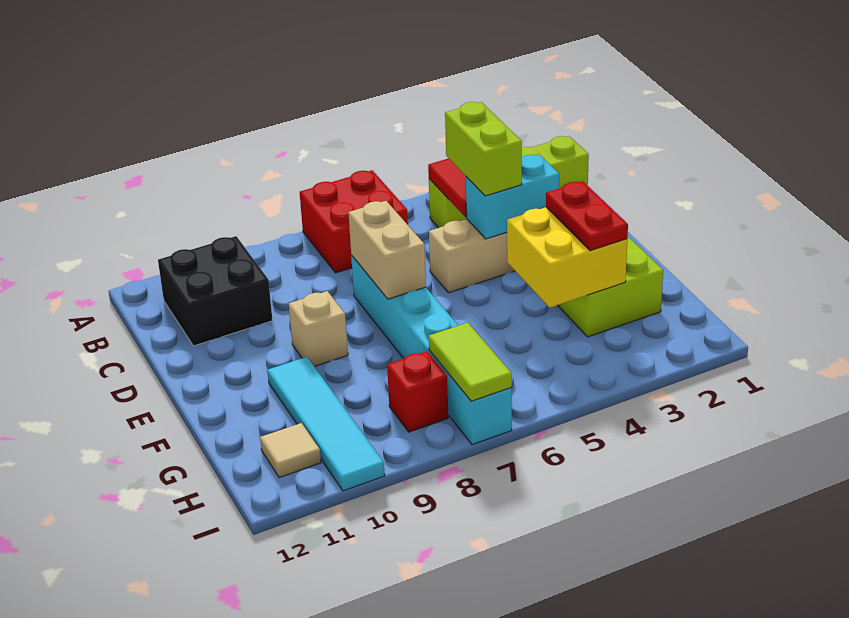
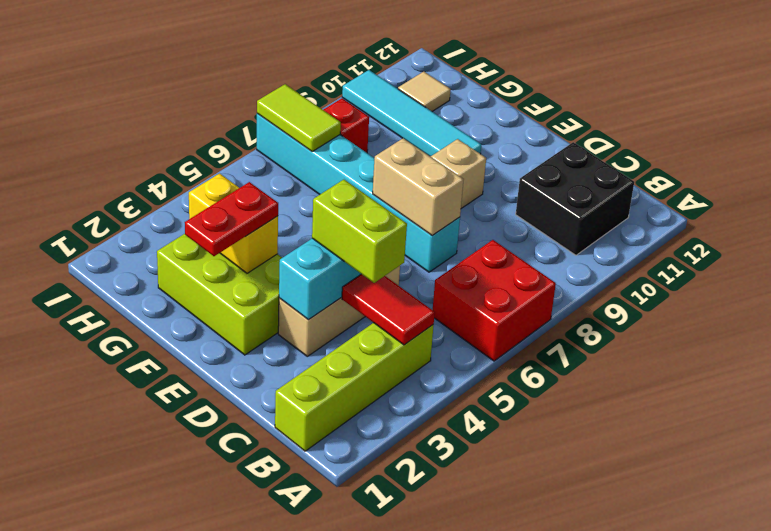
yellow brick F3:G4 level 2 -> yellow brick F3:G3 level 2
red plate F3:G3 level 3 -> red plate F2:F3 level 3

